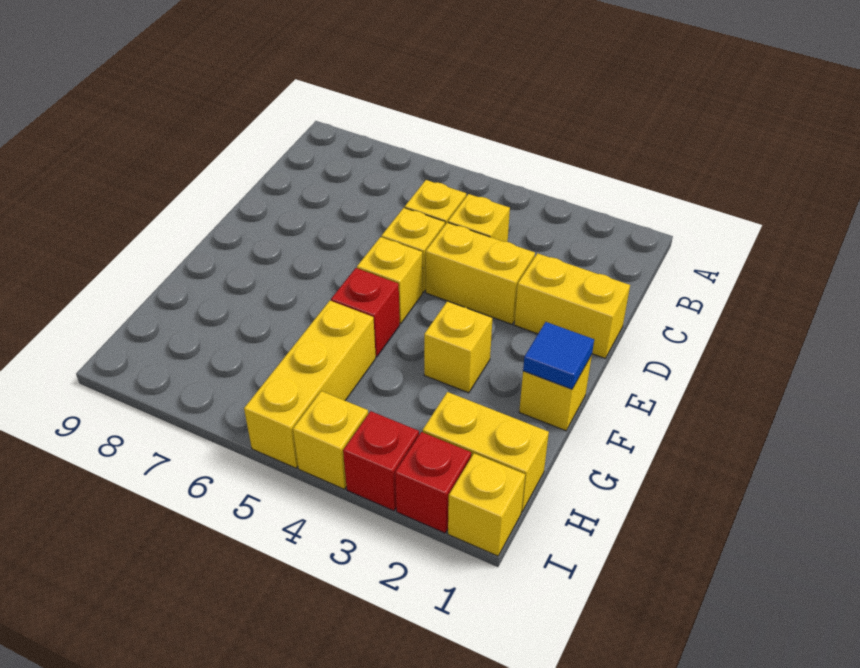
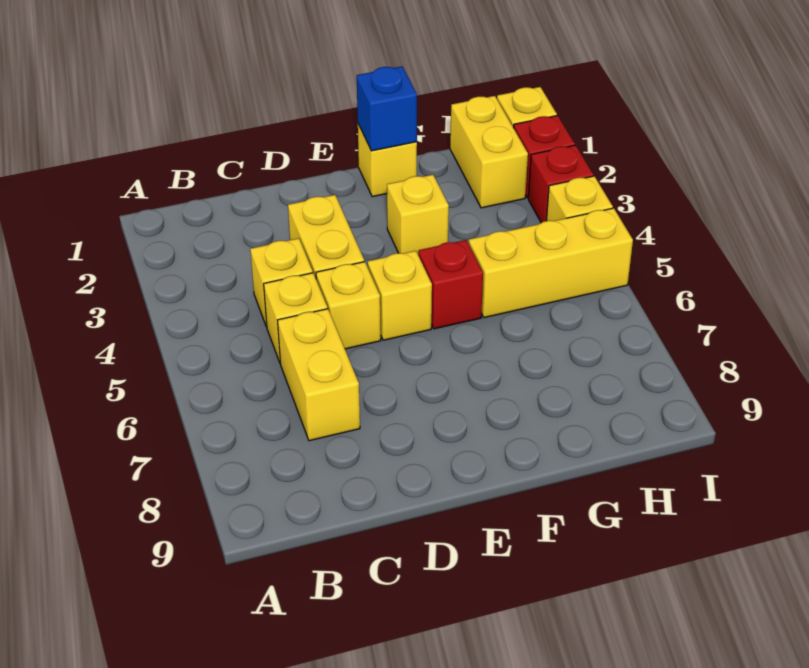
yellow brick D1:D2 level 1 -> yellow brick C6:C7 level 1
blue tile F1 level 2 -> blue brick F1 level 2

